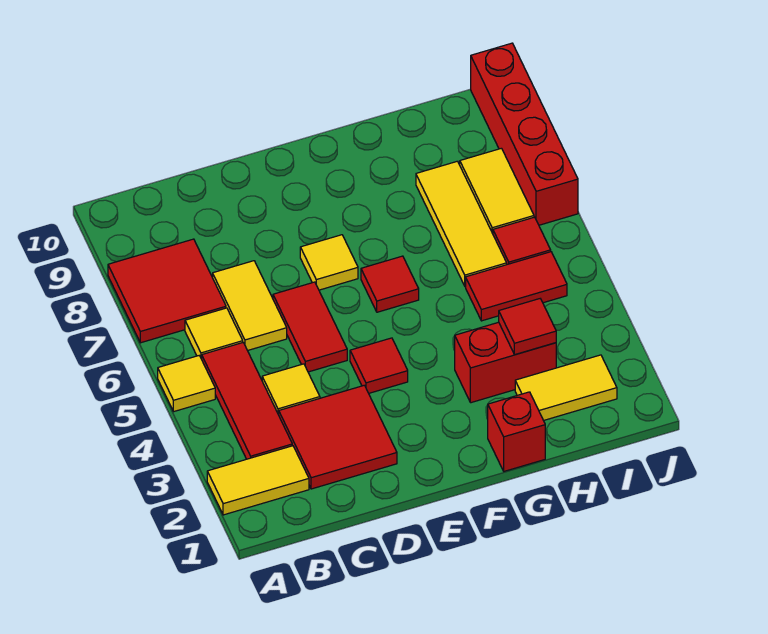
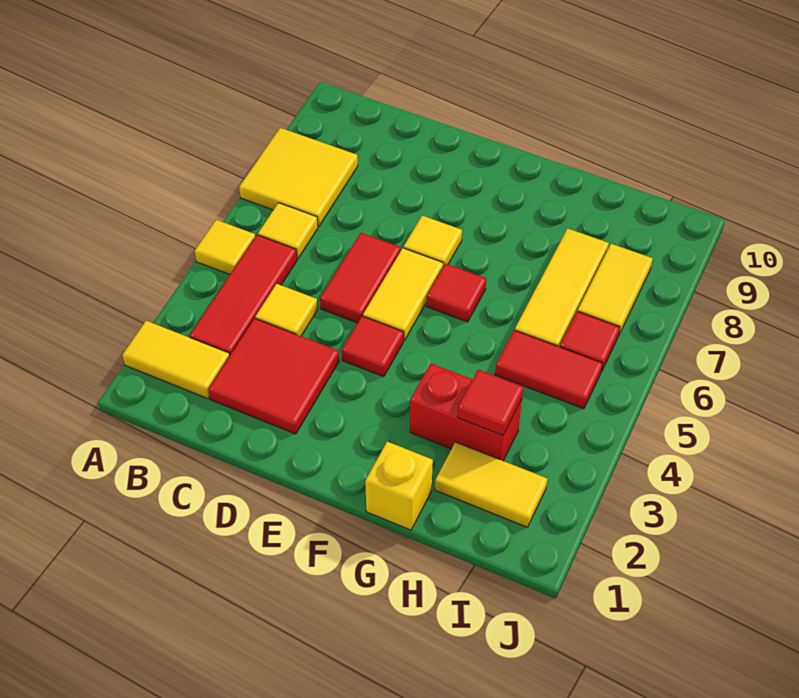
red tile A7:B8 level 1 -> yellow tile A7:B8 level 1
yellow tile C6:C7 level 1 -> yellow tile E5:E6 level 1
red brick G1 level 1 -> yellow brick G1 level 1
red brick J7:J10 level 1 -> none

